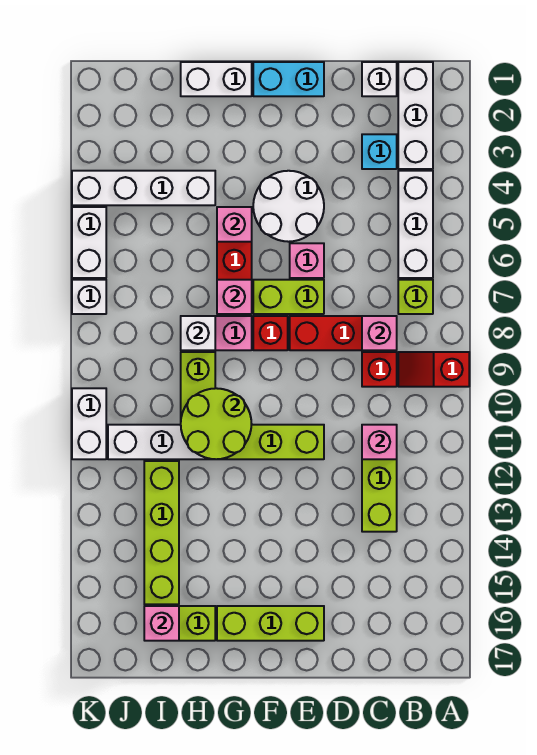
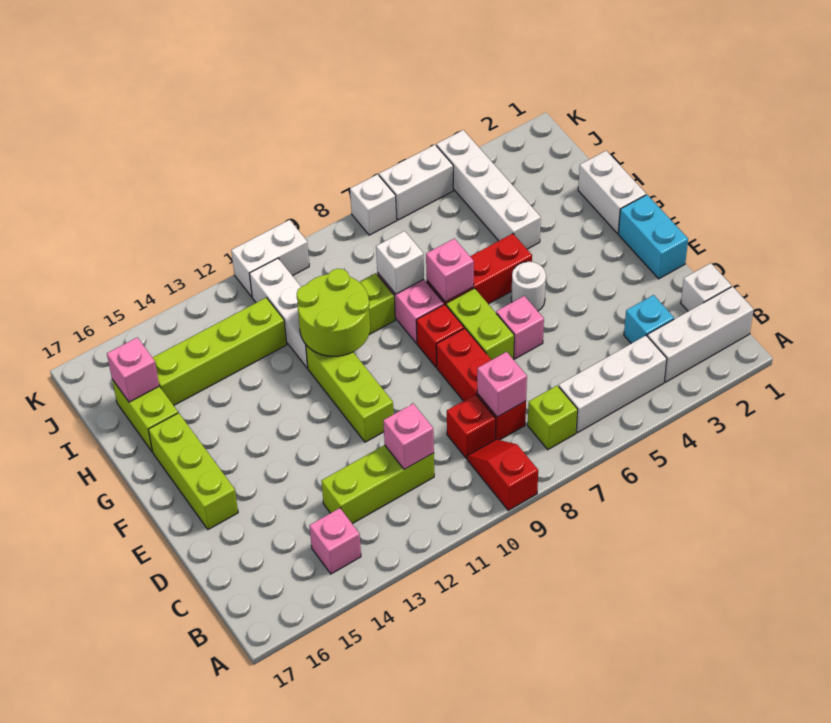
white round brick E4:F5 level 1 -> white round brick F5 level 1
pink brick G5 level 2 -> pink brick B14 level 1

